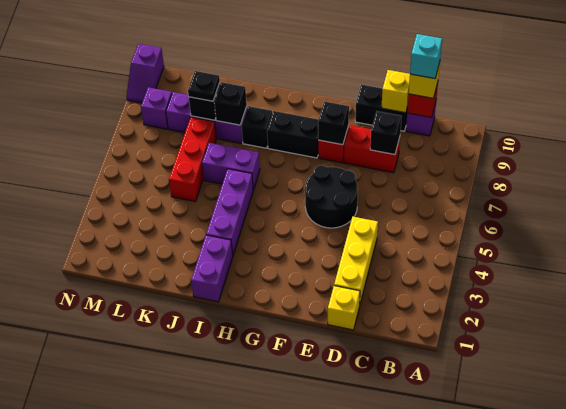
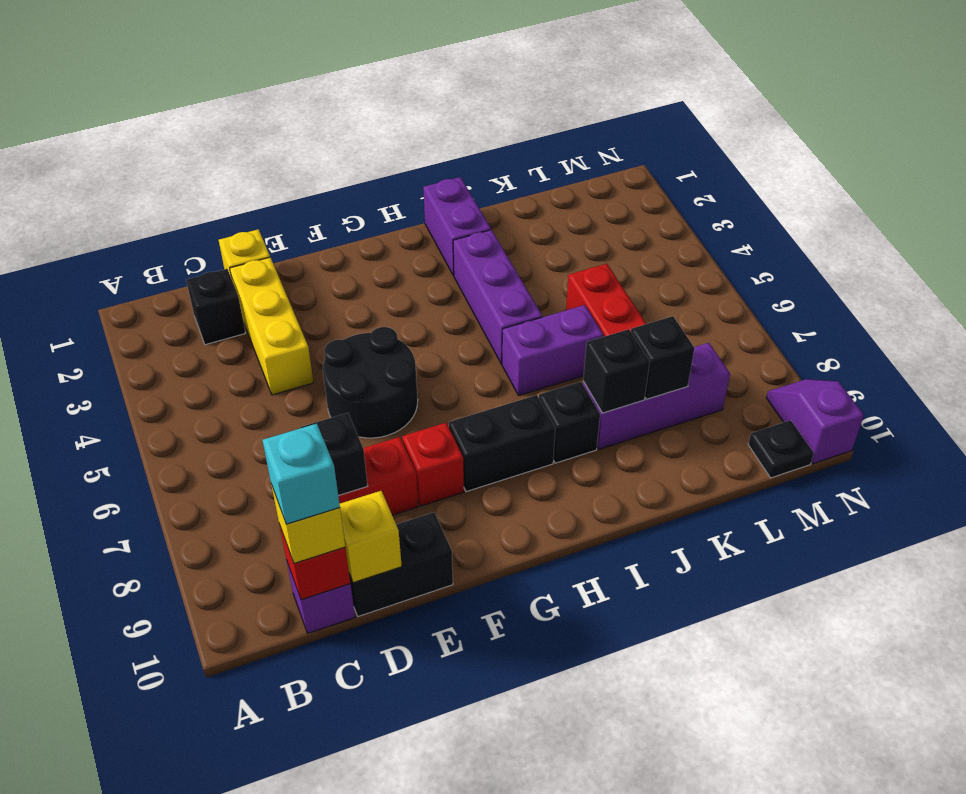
black brick F8 level 2 -> black brick C2 level 1
black plate K8 level 3 -> black plate M10 level 1
purple brick M8 level 1 -> none

